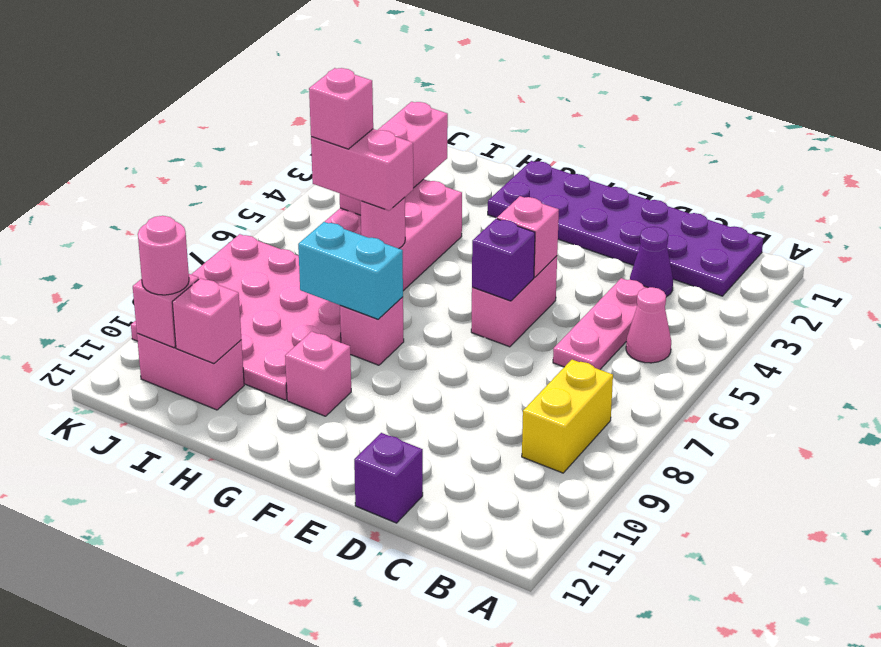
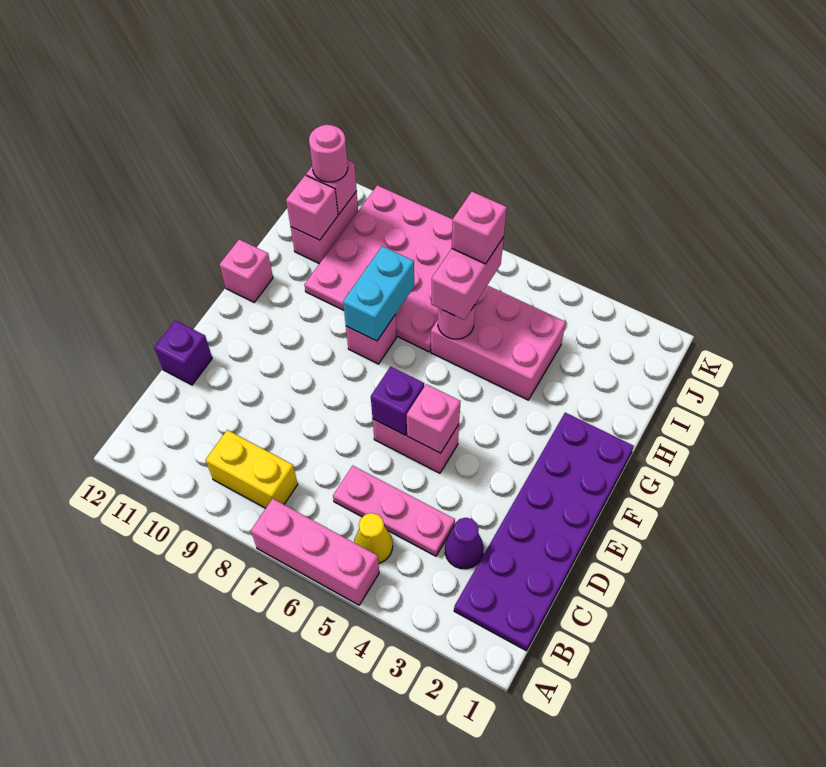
pink cone B5 level 1 -> yellow cone B5 level 1
pink brick G10 level 1 -> pink brick G12 level 1
pink brick I3:I5 level 2 -> pink brick A5:A7 level 1

